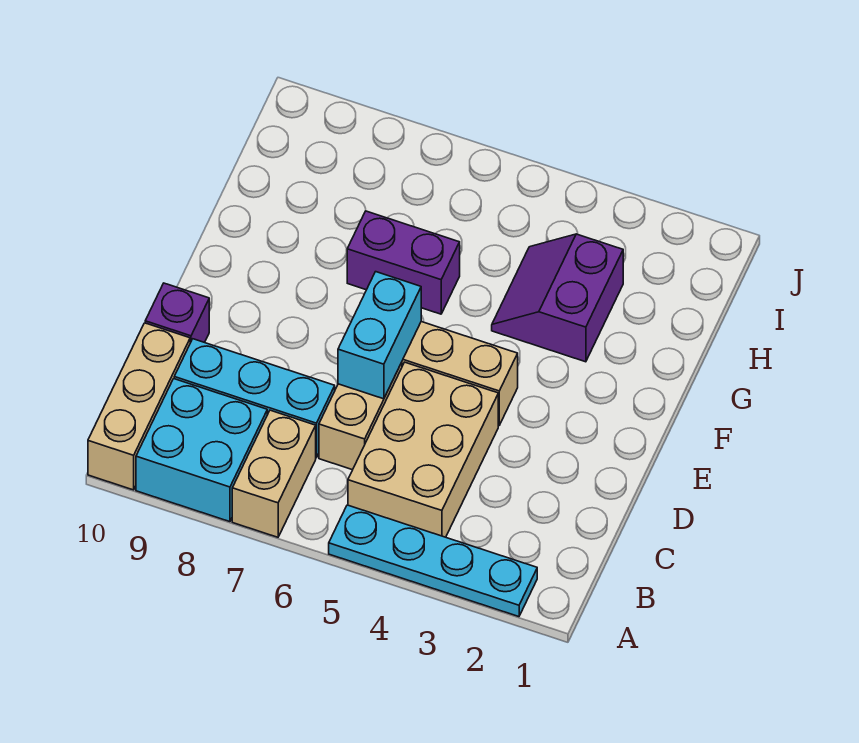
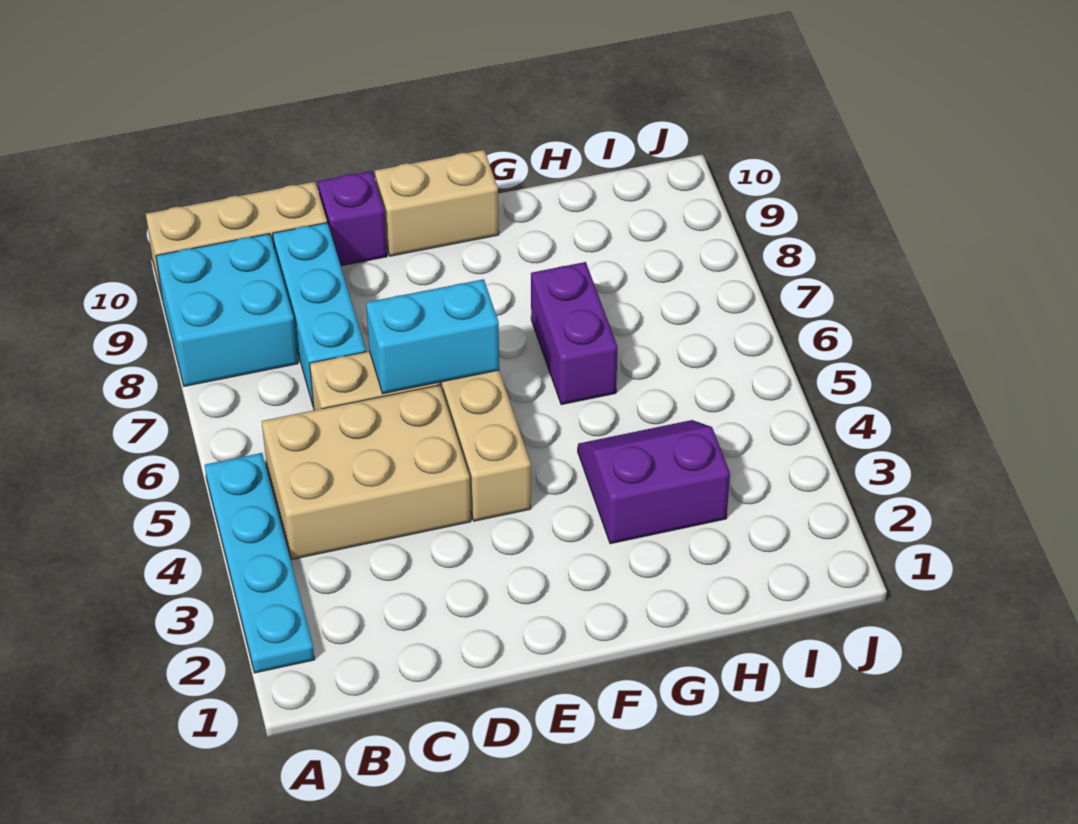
tan brick A7:B7 level 1 -> tan brick E10:F10 level 1

